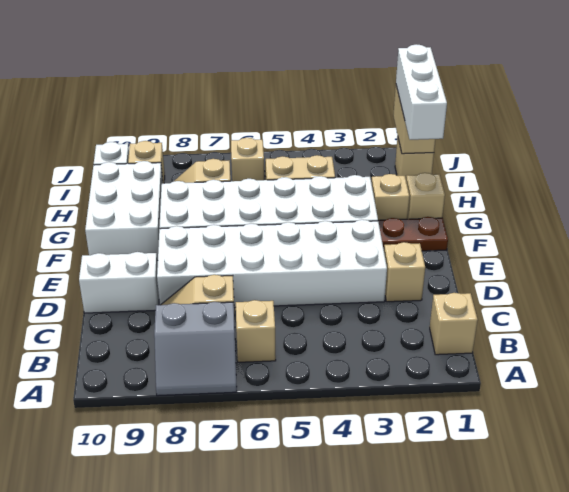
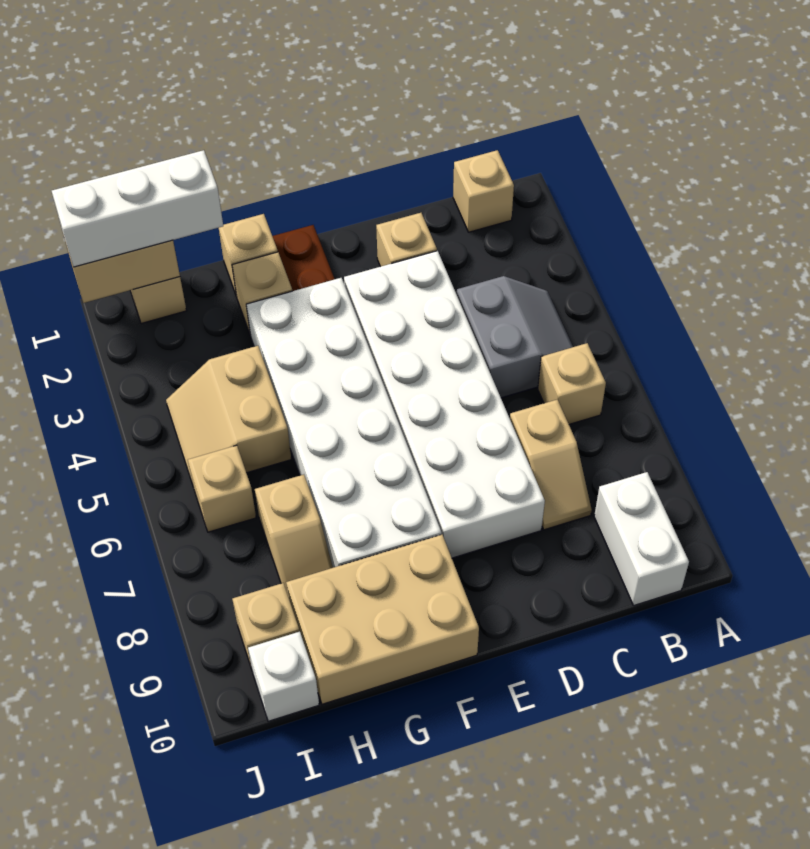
grey slope A7:B8 level 1 top B -> grey slope B4:C5 level 1 top C
white brick D9:D10 level 1 -> white brick B9:B10 level 1
white brick F9:H10 level 1 -> tan brick F9:H10 level 1

